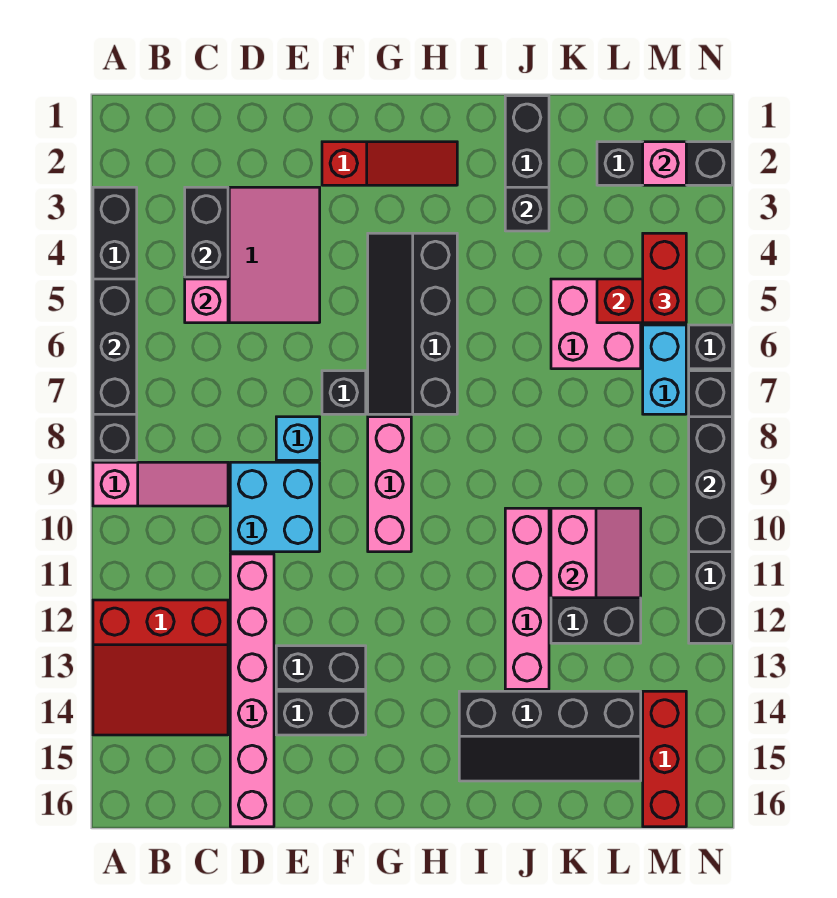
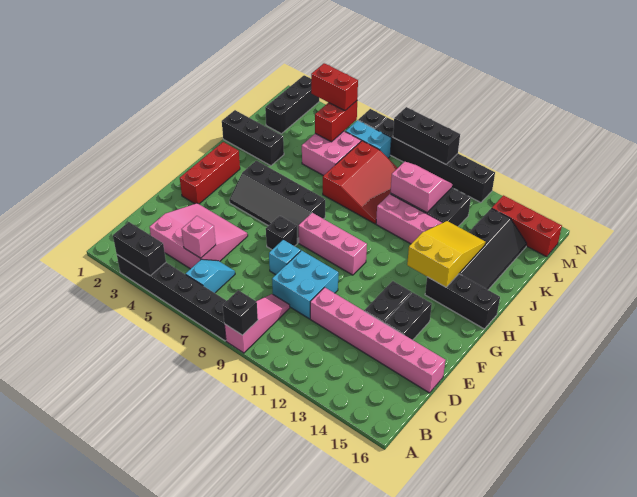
black brick A5:A7 level 2 -> black brick H14:H16 level 1
red slope A12:C14 level 1 top 12 -> red slope J7:L9 level 1 top 7
none -> cyan slope B6:C6 level 1 top B
black brick C3:C4 level 2 -> black brick A3:A4 level 2
red slope F2:H2 level 1 top F -> red brick F2:H2 level 1
none -> yellow slope H13:J14 level 2 top H
black brick J3 level 2 -> black brick A9 level 2
pink brick M2 level 2 -> none

